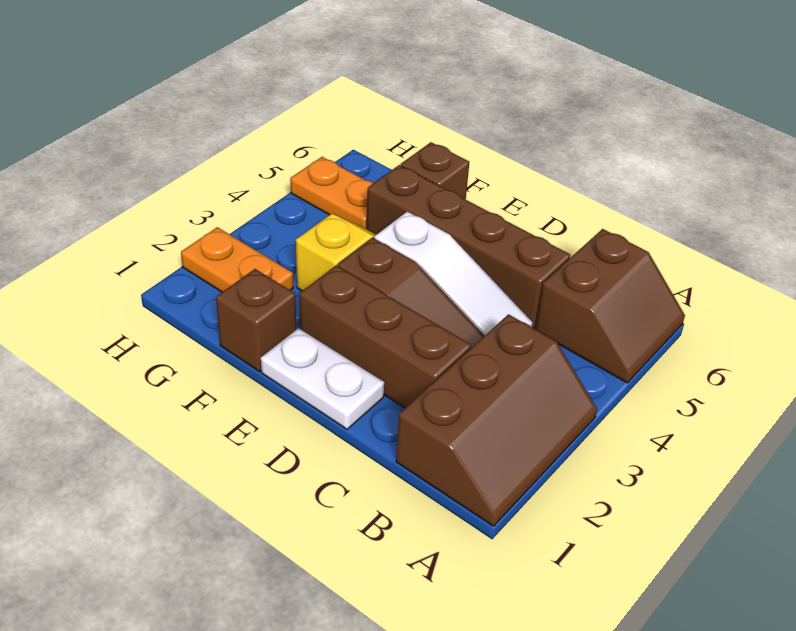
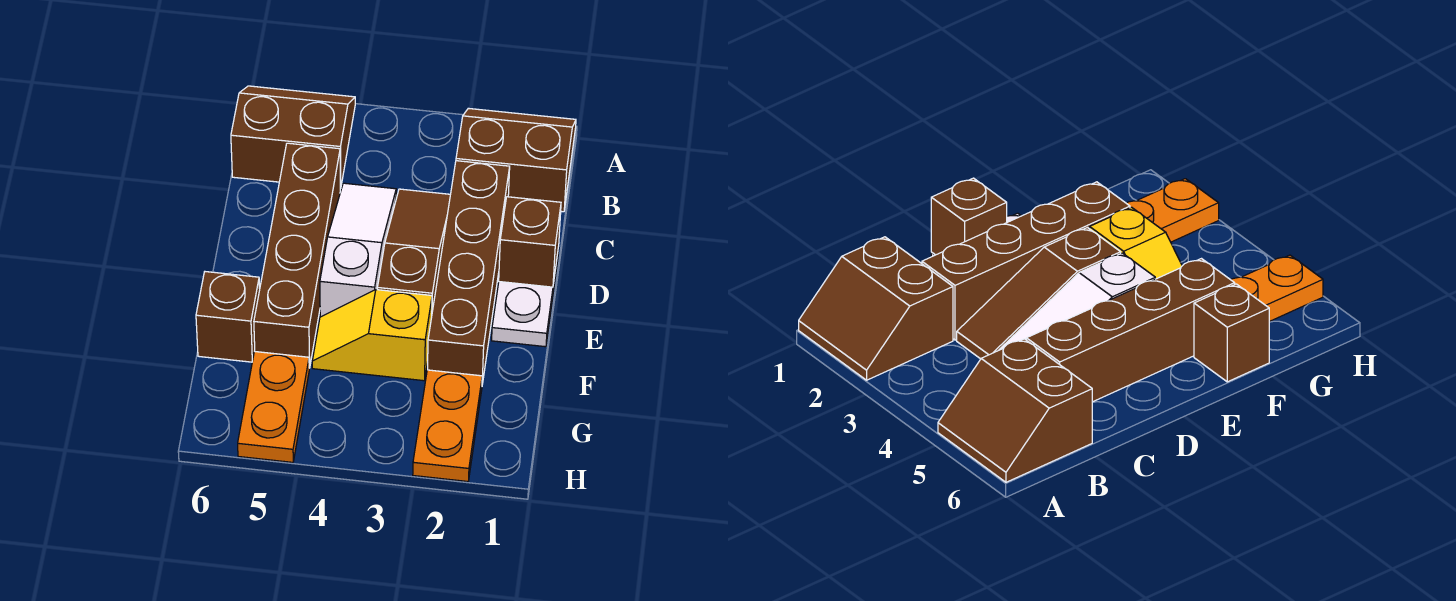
brown slope A1:B3 level 1 top B -> brown slope A1:B2 level 1 top B
brown brick C2:E2 level 1 -> brown brick C2:F2 level 1
brown brick F1 level 1 -> brown brick D1 level 2

